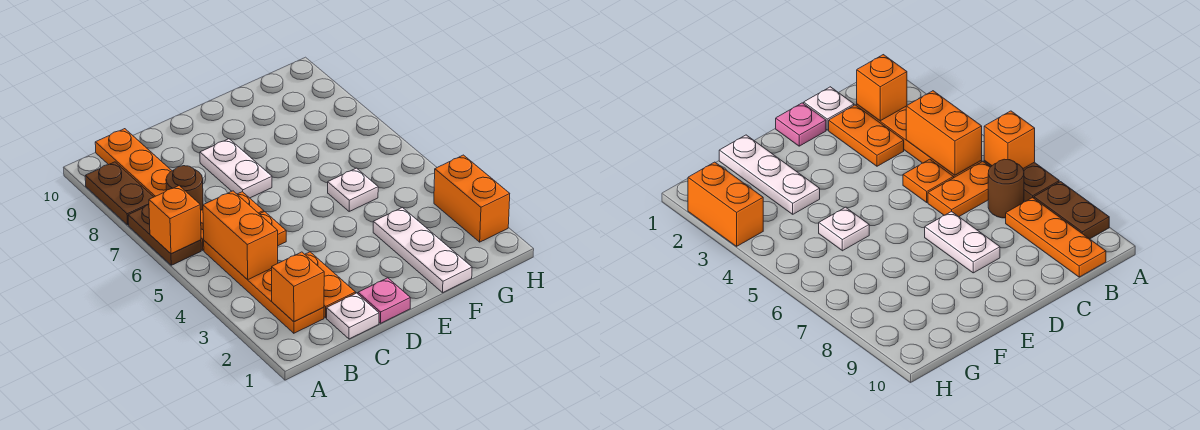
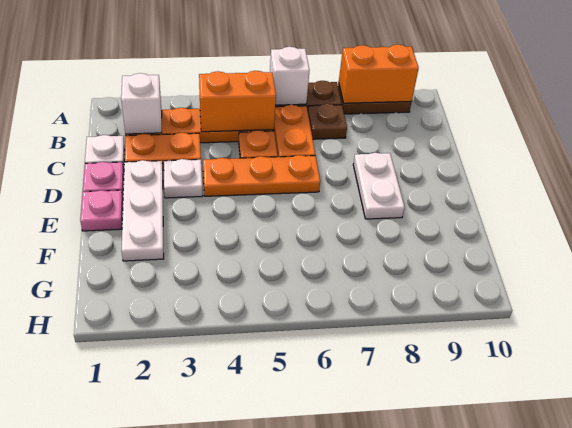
orange brick A6 level 2 -> white brick A6 level 2
orange brick B2 level 2 -> white brick B2 level 2
brown round brick B7 level 1 -> brown plate B7 level 1
orange plate B8:B10 level 1 -> orange plate D4:D6 level 1
white plate D7:D8 level 1 -> white plate D8:E8 level 1
none -> pink plate E1 level 1
white plate F1:F3 level 1 -> white plate D2:F2 level 1
white plate F5 level 1 -> white plate D3 level 1
orange brick H2:H3 level 1 -> orange brick A8:A9 level 2

